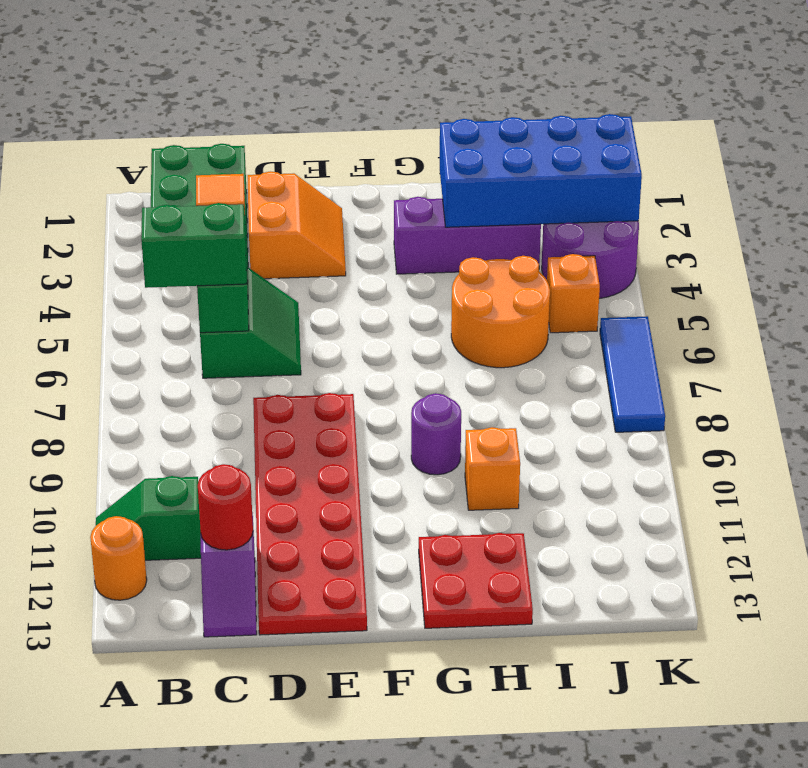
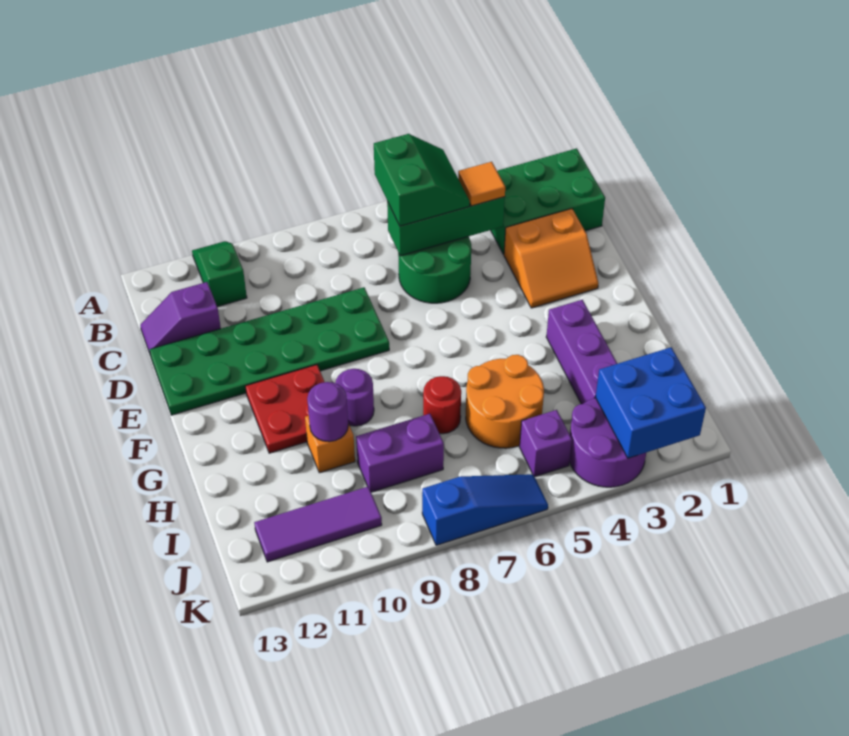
orange round brick A12 level 1 -> none
green slope C5:D6 level 1 top C -> green round brick C5:D6 level 1
red round brick C12 level 2 -> red round brick H7 level 1
red plate D8:E13 level 1 -> green plate D8:E13 level 1
red plate G12:H13 level 1 -> red plate F10:G11 level 1
blue brick H2:K3 level 2 -> blue brick J2:K3 level 2
none -> purple round brick H10 level 2
none -> purple brick I8:I9 level 1
orange brick J5 level 1 -> purple brick J5 level 1
none -> purple tile J10:J12 level 1
blue tile K6:K8 level 1 -> blue slope K6:K8 level 1 top 8

